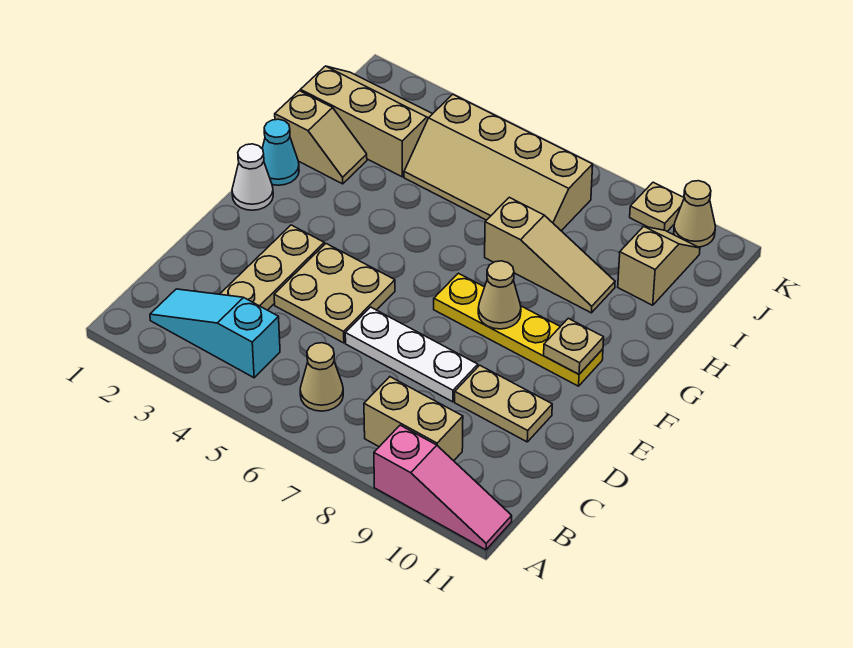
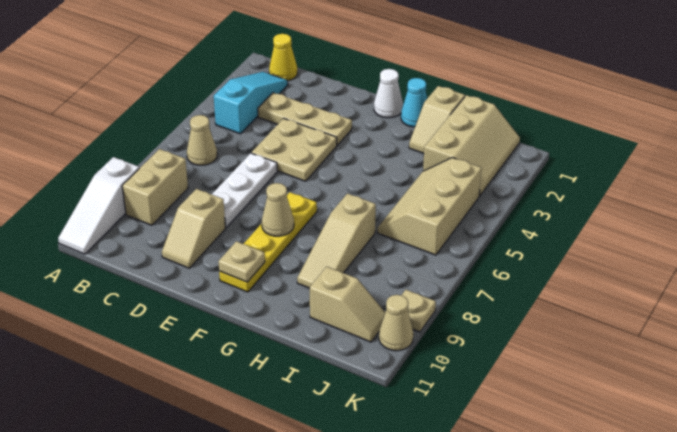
pink slope A9:A11 level 1 top 9 -> white slope A9:A11 level 1 top 9
none -> yellow cone B1 level 1
tan plate D9:D10 level 1 -> tan slope D9:D10 level 1 top 9
tan slope I4:J7 level 1 top J -> tan slope I4:J6 level 1 top J

